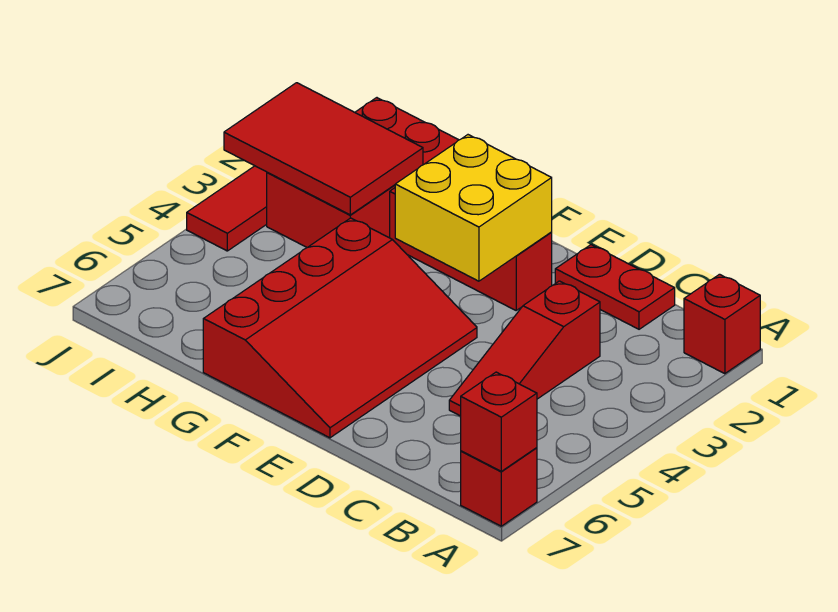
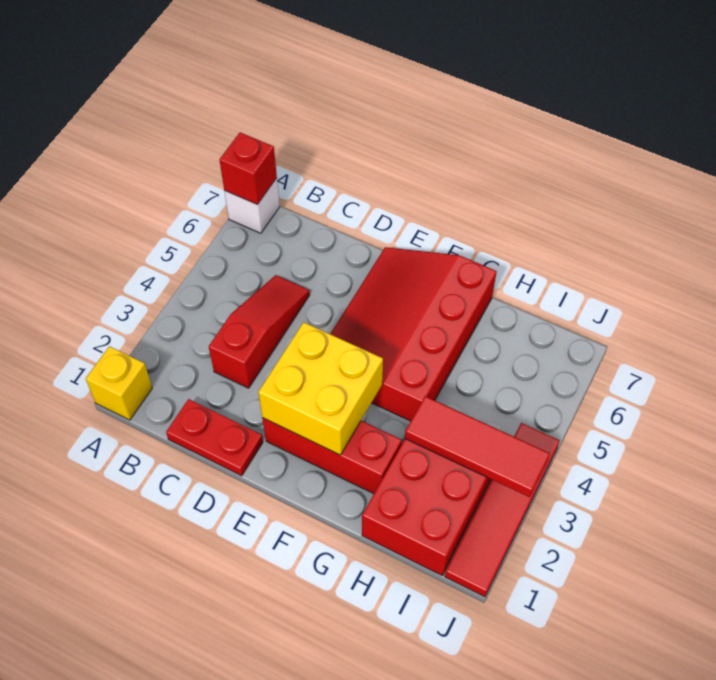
red brick A1 level 1 -> yellow brick A1 level 1
red brick A7 level 1 -> white brick A7 level 1
red tile H2:J3 level 2 -> red tile H3:J3 level 2

